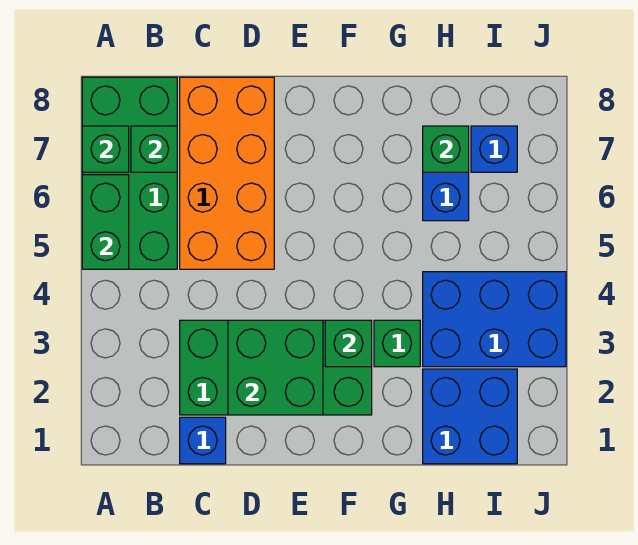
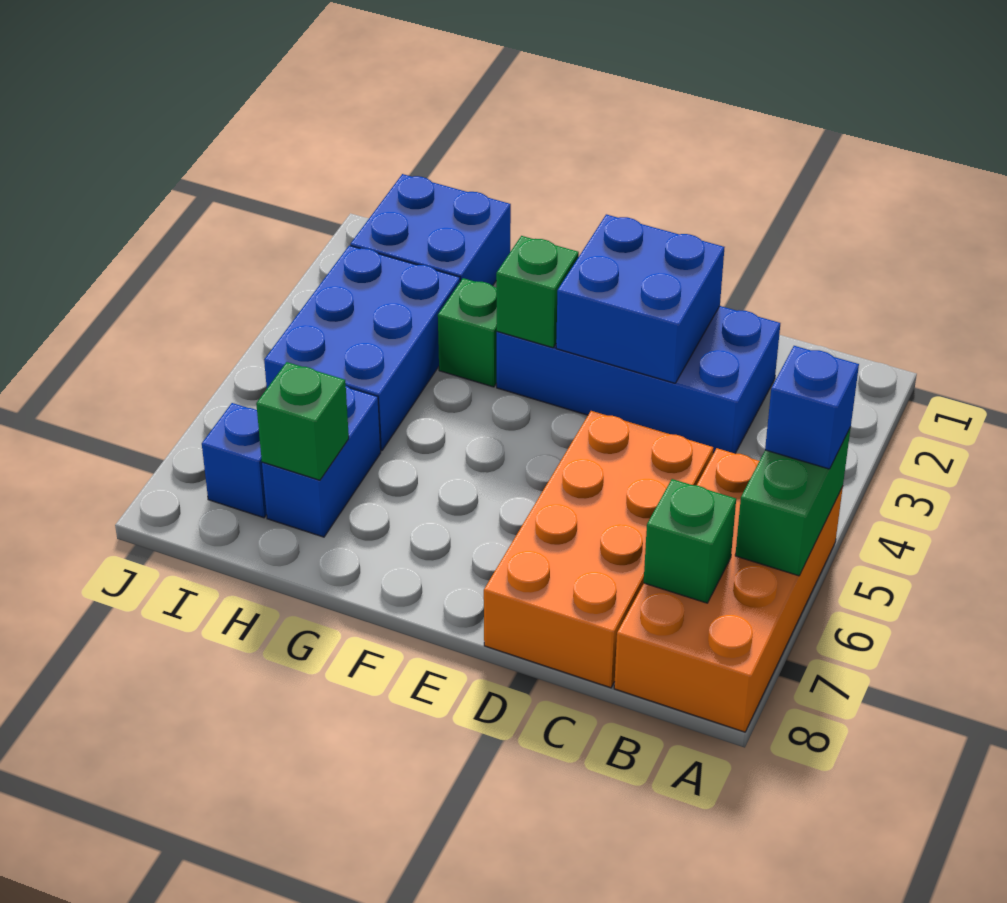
green brick A5:B8 level 1 -> orange brick A5:B8 level 1
green brick A7 level 2 -> none
blue brick C1 level 1 -> blue brick A5 level 3
green brick C2:F3 level 1 -> blue brick C2:F3 level 1
green brick D2:E3 level 2 -> blue brick D2:E3 level 2
blue brick H3:J4 level 1 -> blue brick H3:I5 level 1

